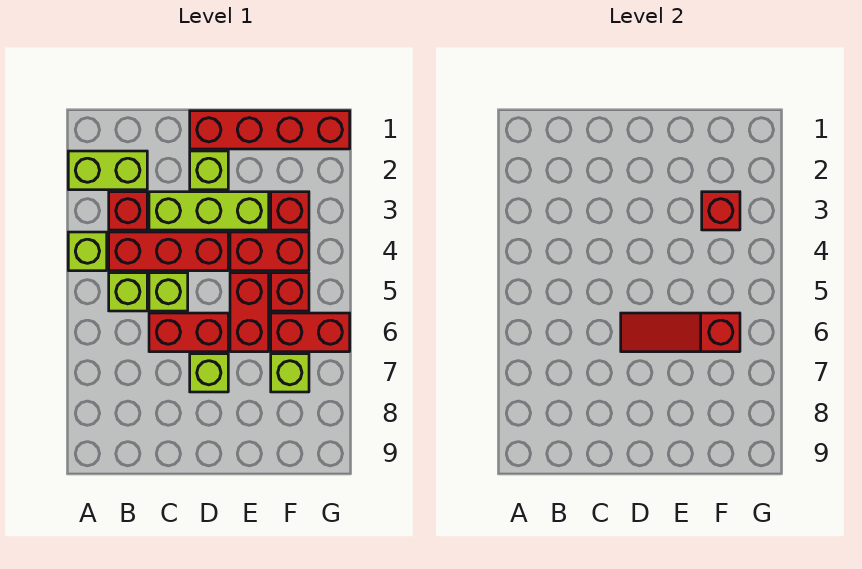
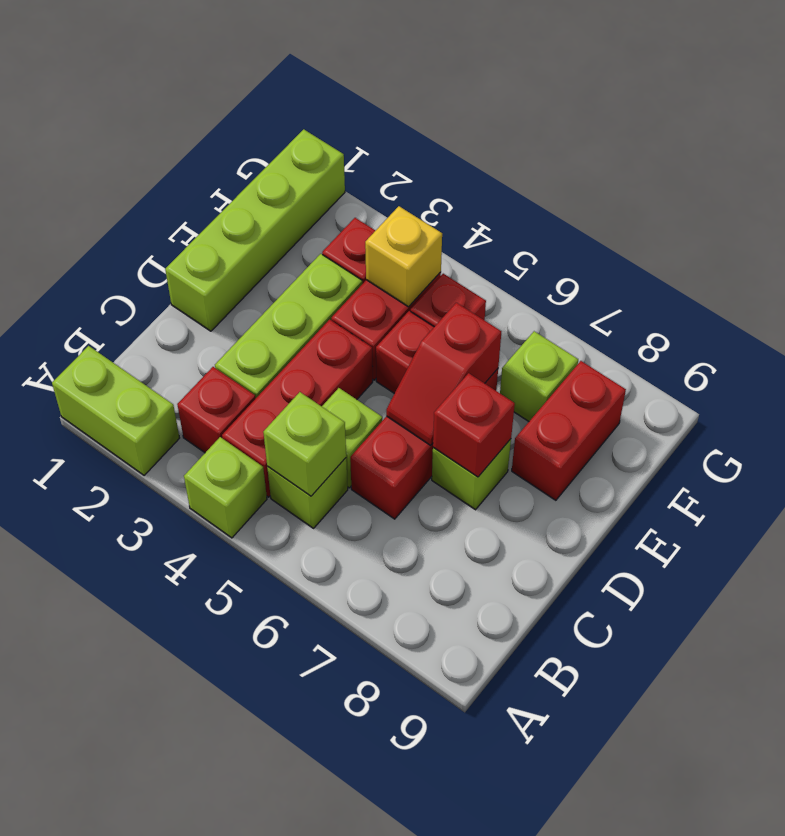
lime brick A2:B2 level 1 -> lime brick A1:A2 level 1
red brick D1:G1 level 1 -> lime brick D1:G1 level 1
lime brick D2 level 1 -> lime brick B5 level 2
red slope D6:F6 level 2 top F -> red slope D6:E6 level 2 top E
red brick F3 level 2 -> red brick D7 level 2
none -> yellow brick F4 level 2
red brick F6:G6 level 1 -> red brick E8:F8 level 1

